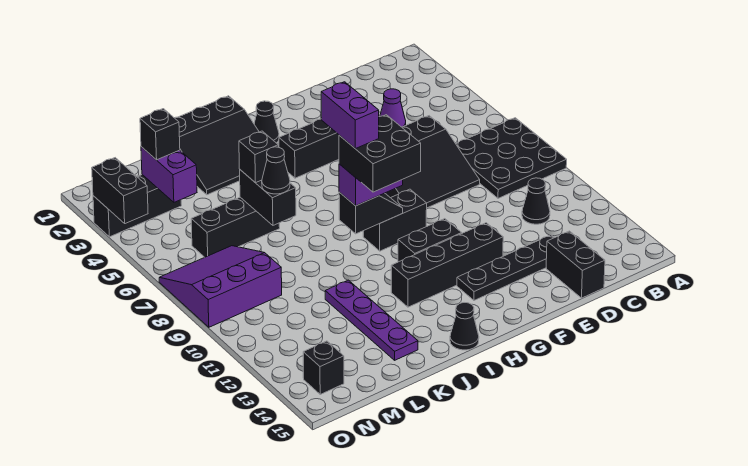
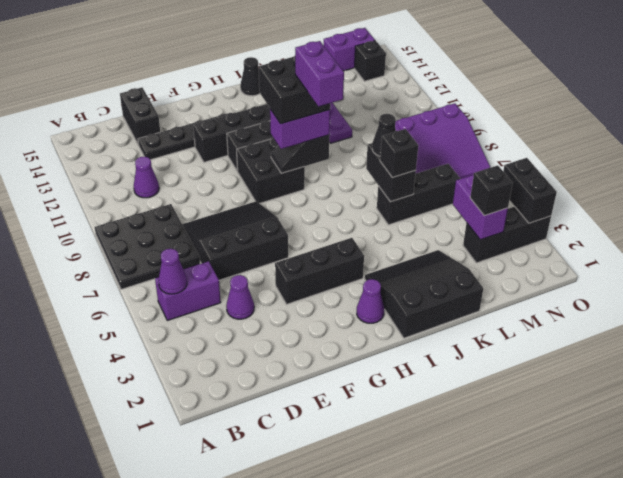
none -> purple brick B5:C5 level 1
none -> purple cone B5 level 2
black cone C11 level 1 -> purple cone C11 level 1
black brick G9:H9 level 1 -> black brick G9:H10 level 1
black cone H2 level 1 -> purple cone H2 level 1
none -> purple brick M15:N15 level 1

